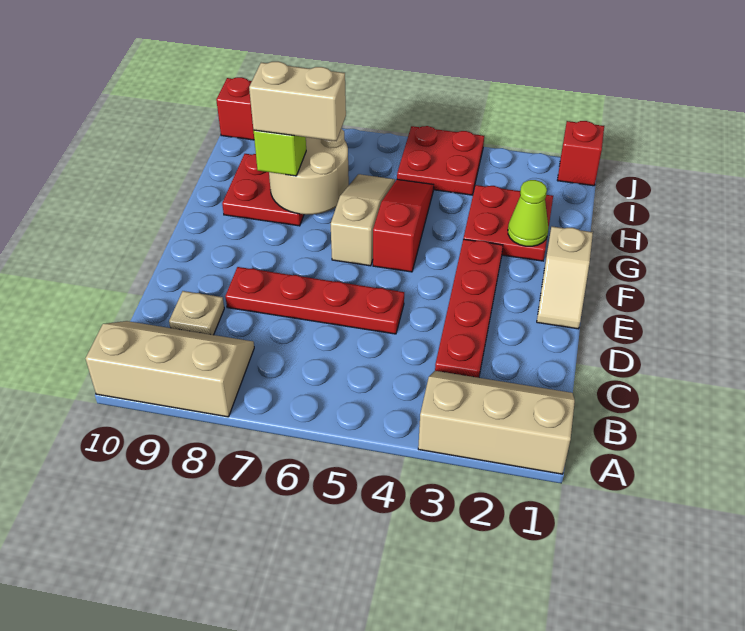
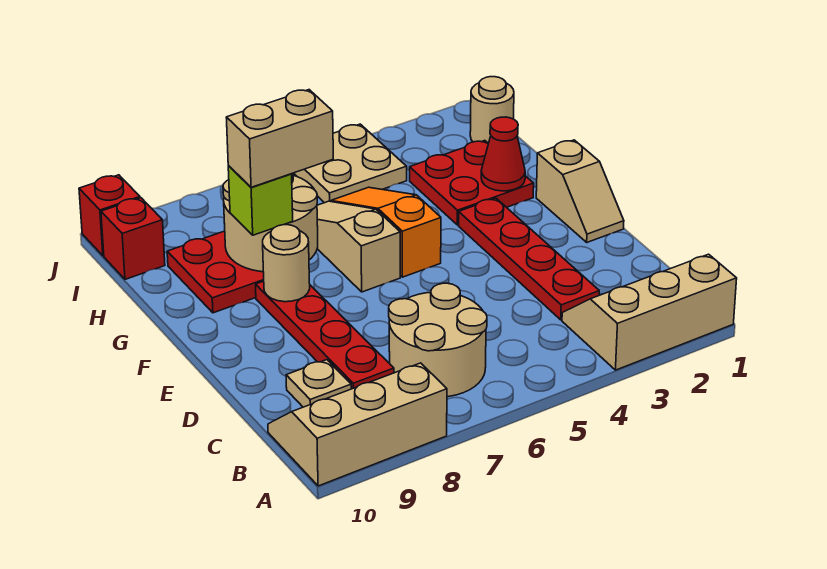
none -> tan round brick B6:C7 level 1
red plate D5:D8 level 1 -> red plate C8:F8 level 1
red slope F5:H5 level 1 top F -> orange slope F5:H5 level 1 top F
none -> tan round brick F8 level 2
lime cone G2 level 2 -> red cone G2 level 2
none -> tan round brick I1 level 1
red plate I4:J5 level 1 -> tan plate I4:J5 level 1
red brick J1 level 1 -> red brick I10 level 1

